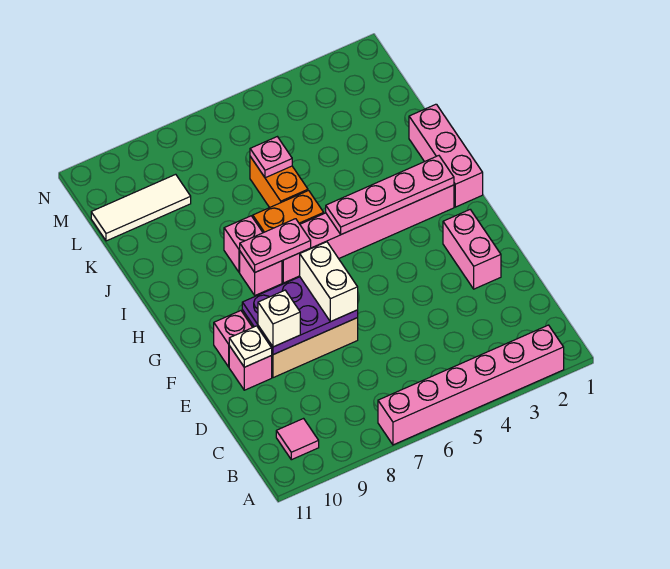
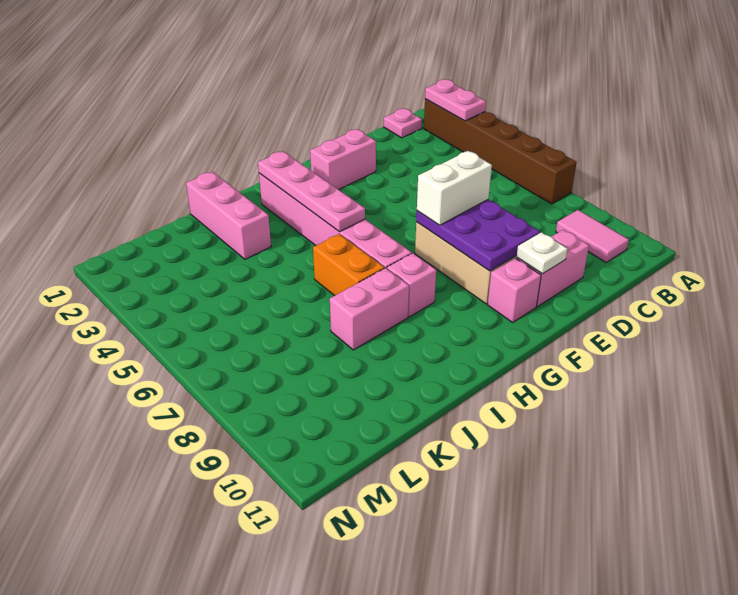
pink brick A2:A7 level 1 -> brown brick A2:A7 level 1
pink tile B10 level 1 -> pink tile B9:B10 level 1
white brick E9 level 3 -> none
pink brick E10 level 1 -> pink brick D10:E10 level 1
pink brick H1:J1 level 1 -> pink brick J1:J3 level 1
pink plate H7:H8 level 2 -> pink plate A2:A3 level 2
pink brick I8 level 1 -> pink brick I8:J8 level 1
orange brick J6:K6 level 1 -> none
pink plate K6 level 2 -> pink plate B1 level 1
white tile L9:L11 level 1 -> none

